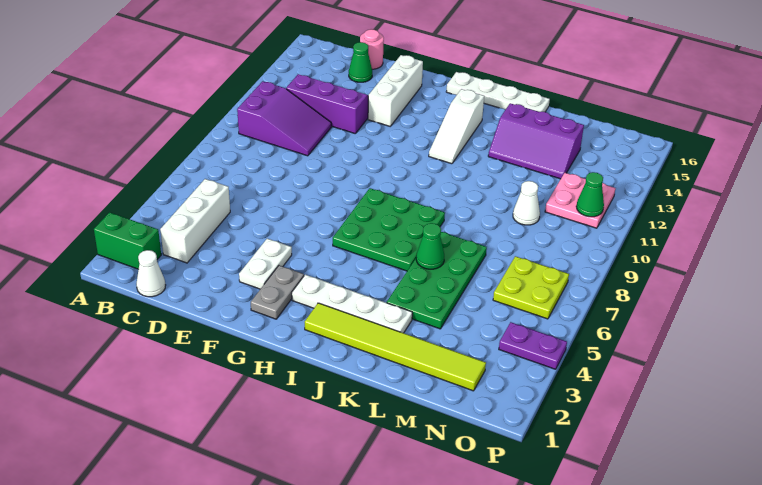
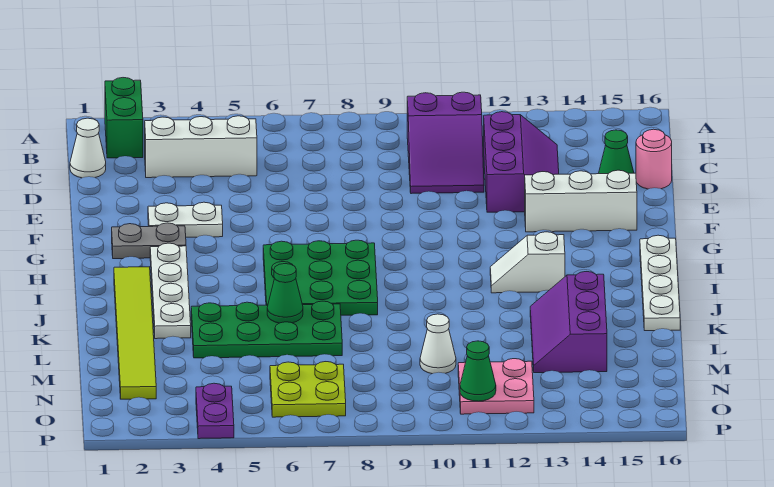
white slope I12:I14 level 1 top 14 -> white slope I12:I13 level 1 top 13

